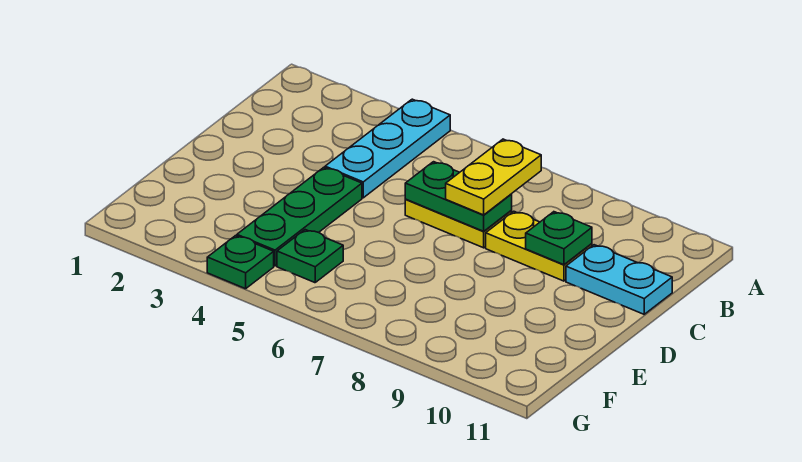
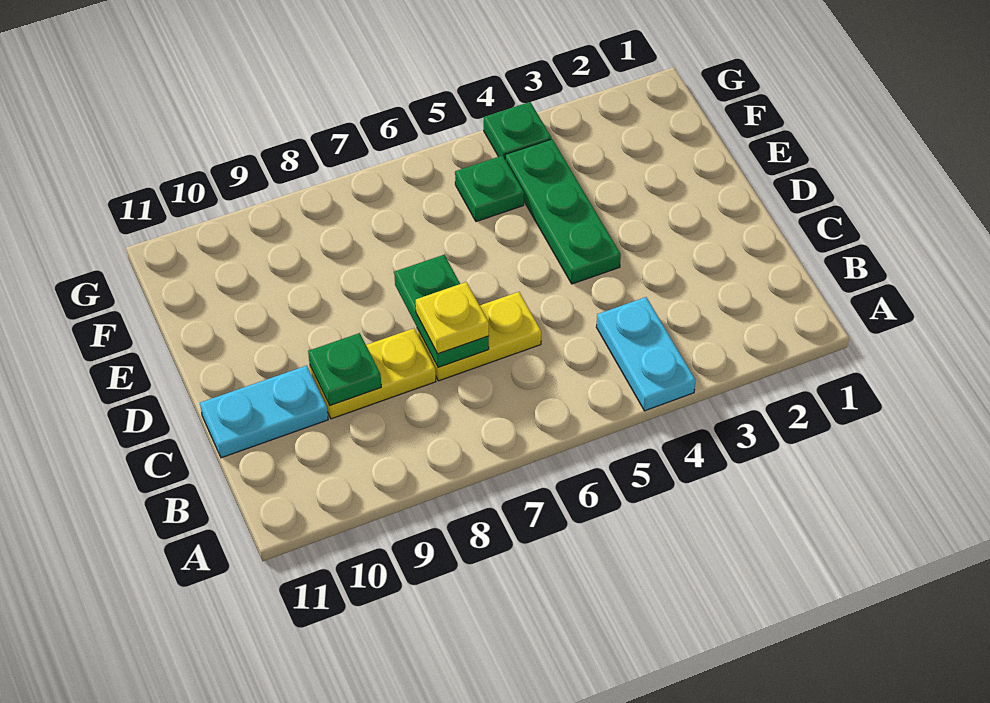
cyan plate A4:C4 level 1 -> cyan plate A4:B4 level 1
yellow plate B7:C7 level 3 -> yellow plate C7 level 3
green plate C6:C7 level 2 -> green plate C7:D7 level 2

